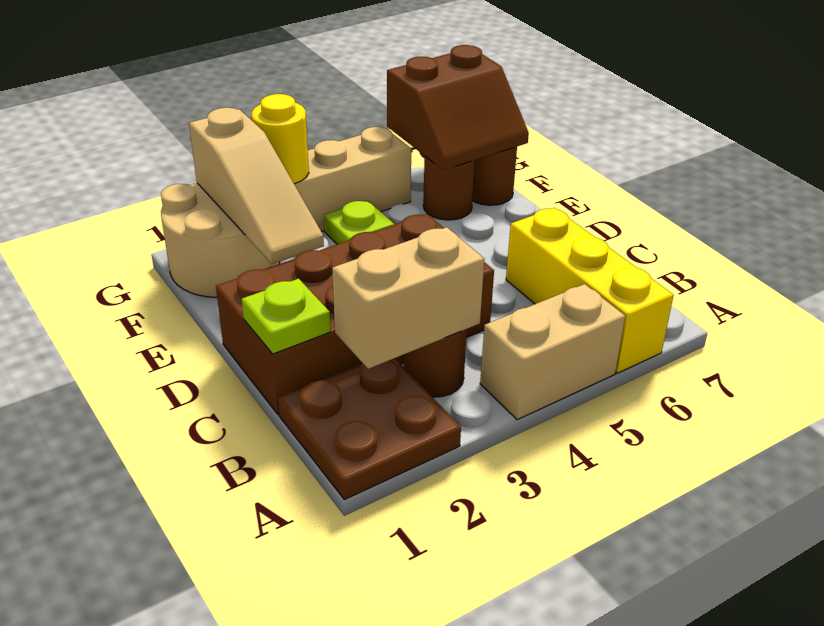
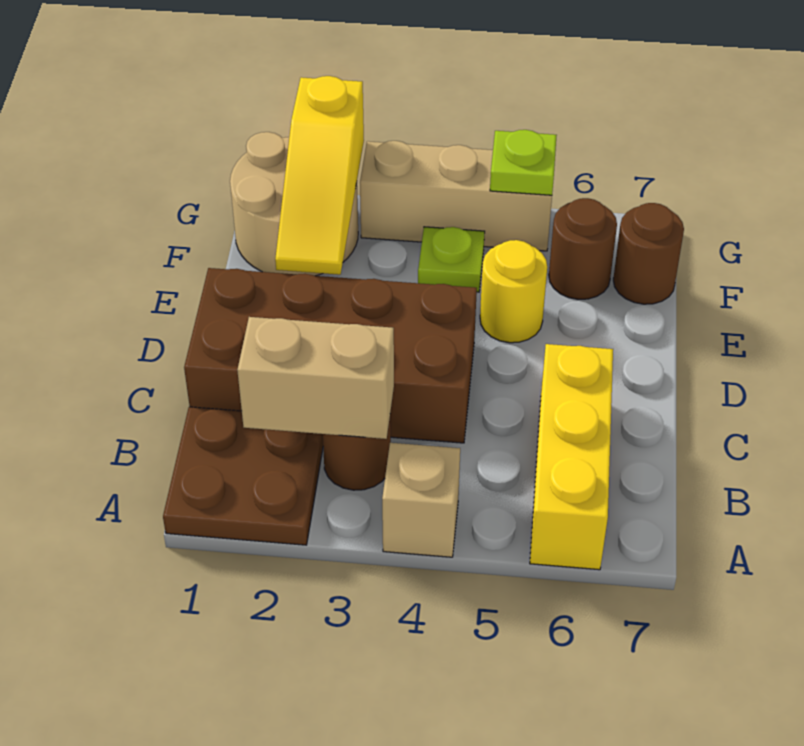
tan brick A4:A5 level 1 -> tan brick A4 level 1
lime plate C1 level 2 -> lime plate G5 level 2
tan slope E2:G2 level 2 top G -> yellow slope E2:G2 level 2 top G
brown slope F6:G7 level 2 top G -> none
yellow round brick G3 level 2 -> yellow round brick E5 level 1

